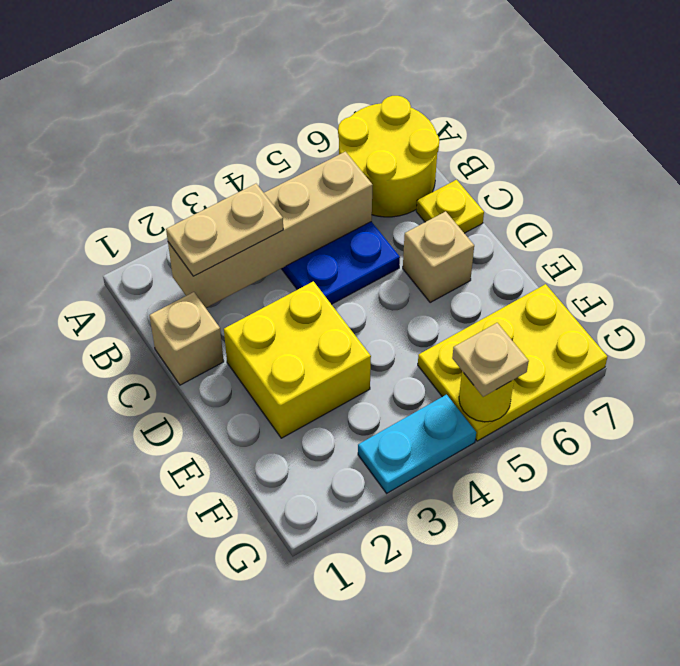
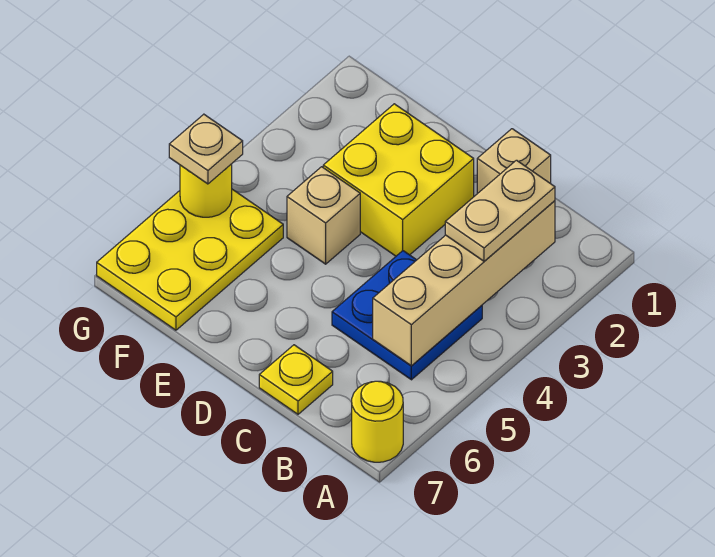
yellow round brick A6:B7 level 1 -> yellow round brick A7 level 1
tan brick D6 level 1 -> tan brick E4 level 1
cyan plate G3:G4 level 1 -> none

